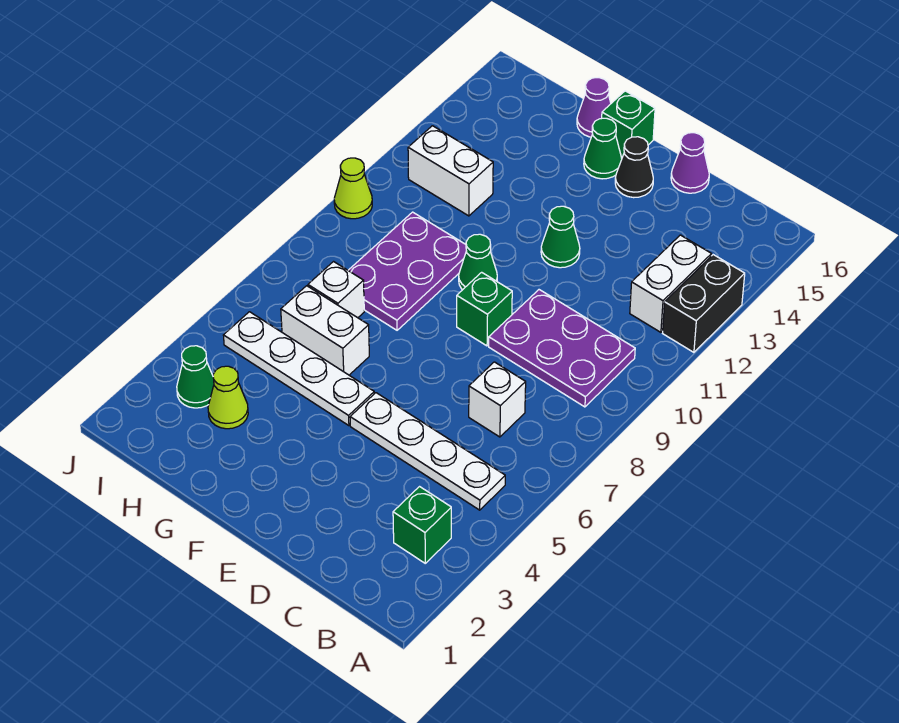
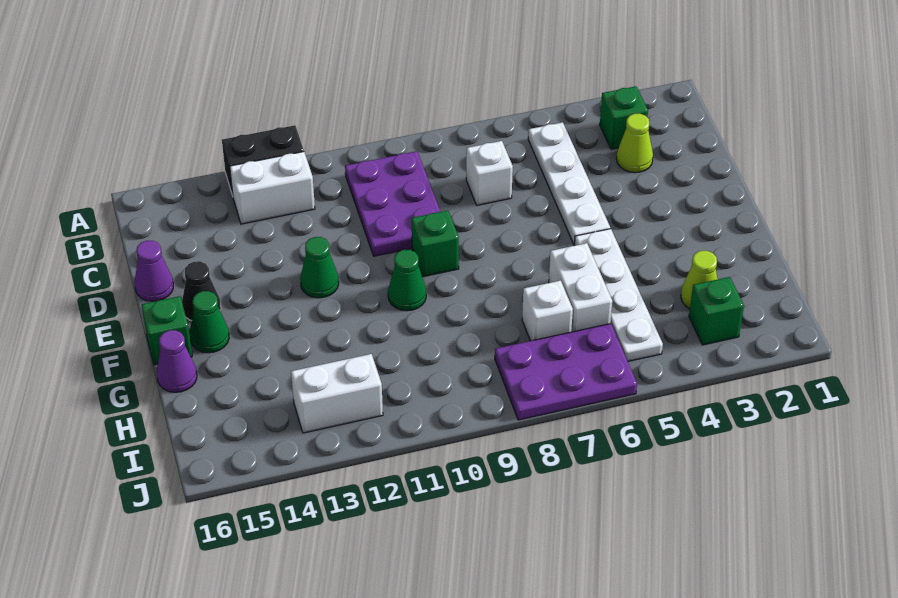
purple plate G8:H10 level 1 -> purple plate I6:J8 level 1
white brick H12:I12 level 1 -> white brick I12:I13 level 1
green cone I3 level 1 -> green brick I3 level 1
lime cone J10 level 1 -> lime cone C3 level 1

